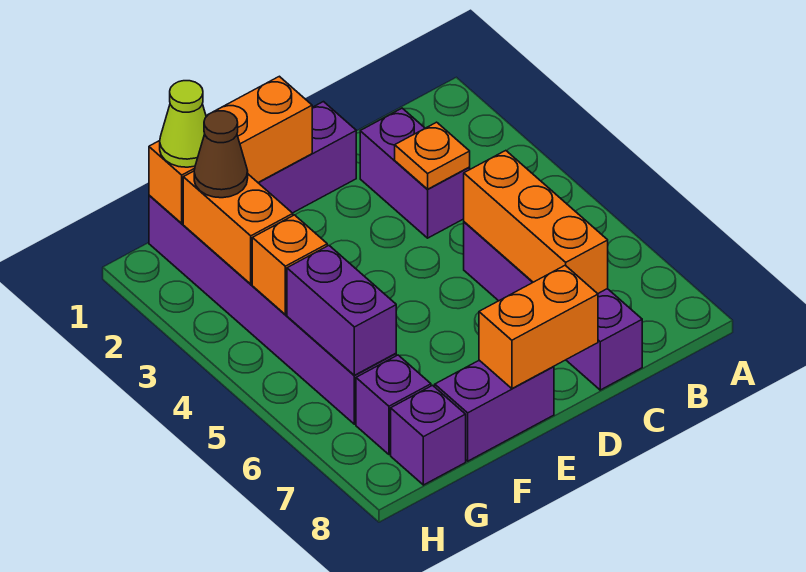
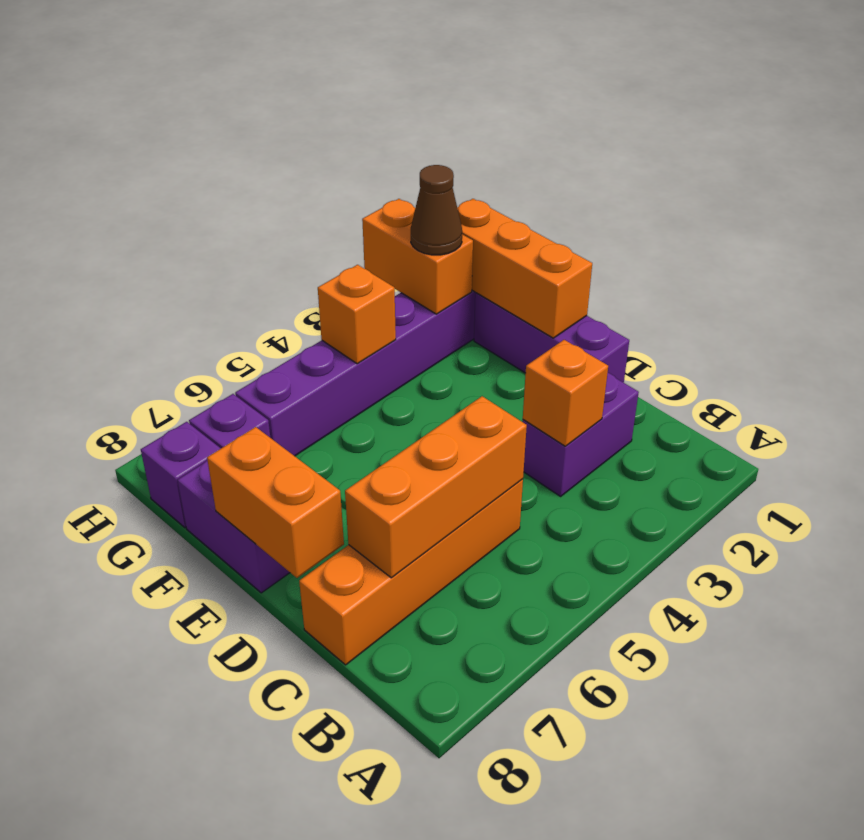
orange plate C3 level 2 -> orange brick C3 level 2
purple brick C5:C8 level 1 -> orange brick C5:C8 level 1
lime cone G1 level 3 -> none
orange brick G2:G3 level 2 -> orange brick G2:H2 level 2
purple brick G5:G6 level 2 -> none

